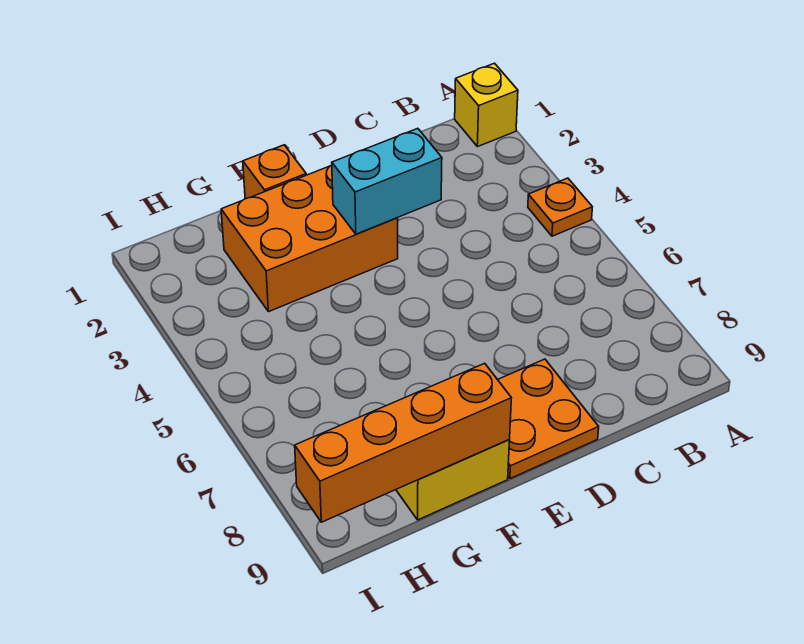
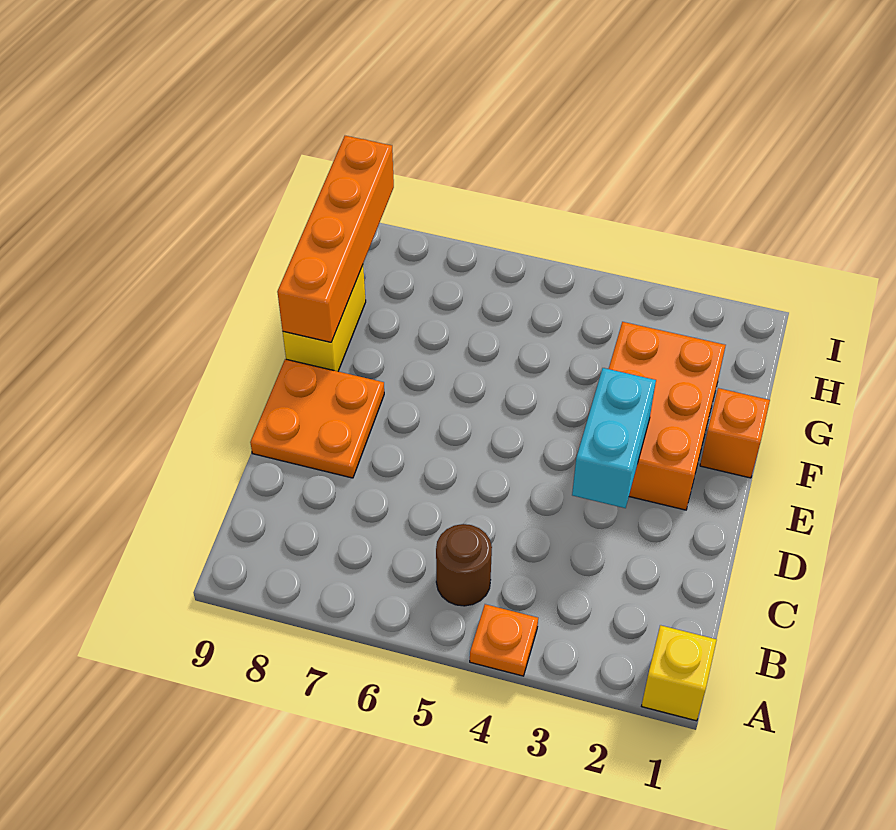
none -> brown round brick B5 level 1

